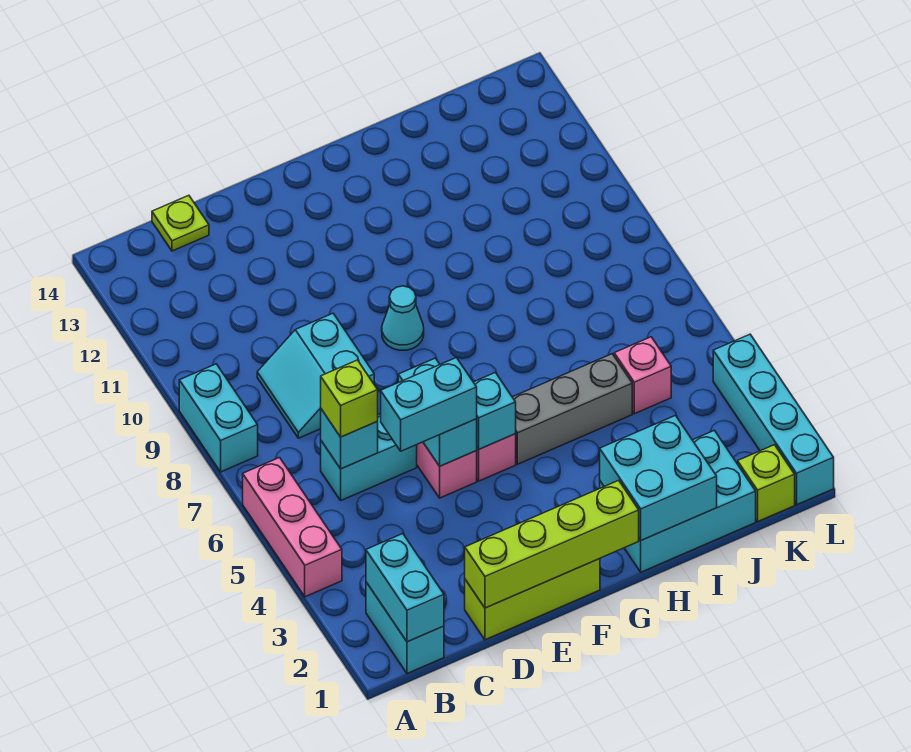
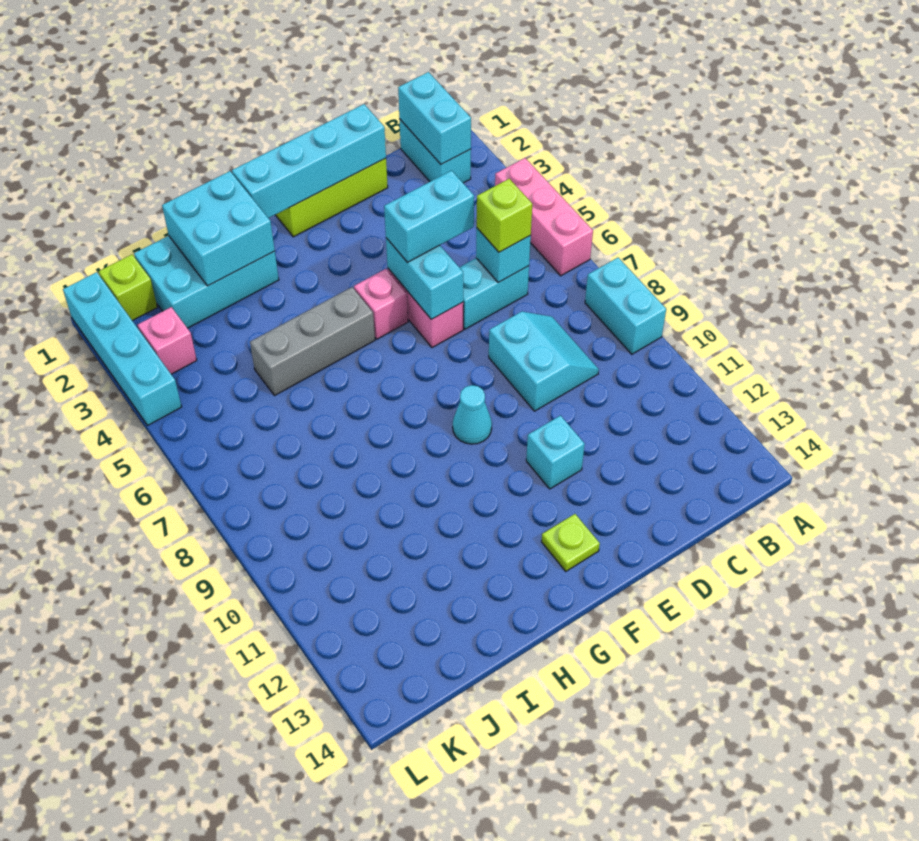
lime plate C14 level 1 -> lime plate F13 level 1
lime brick D1:G1 level 2 -> cyan brick D1:G1 level 2
cyan brick F5 level 2 -> cyan brick E11 level 1
pink brick J5 level 1 -> pink brick K3 level 1

